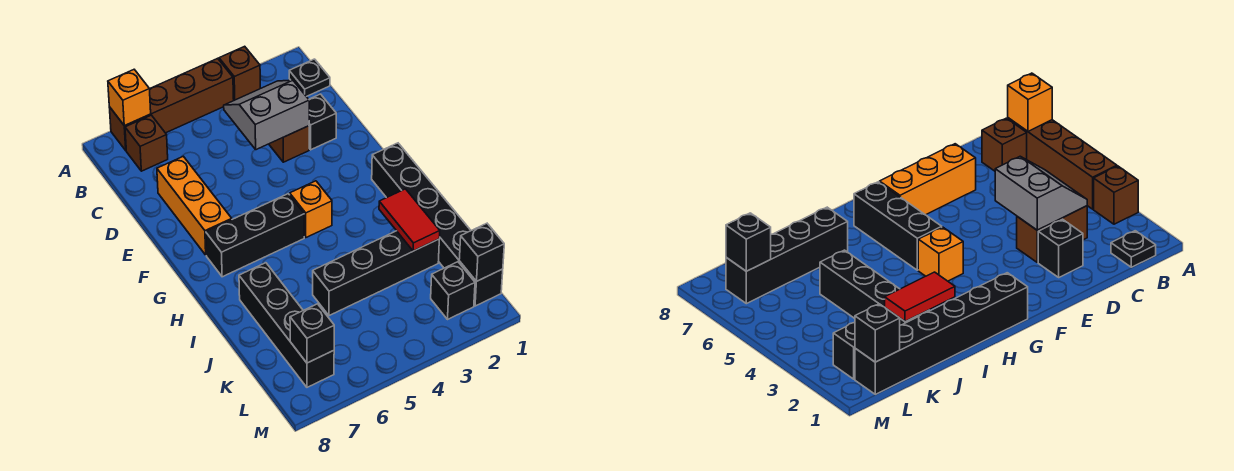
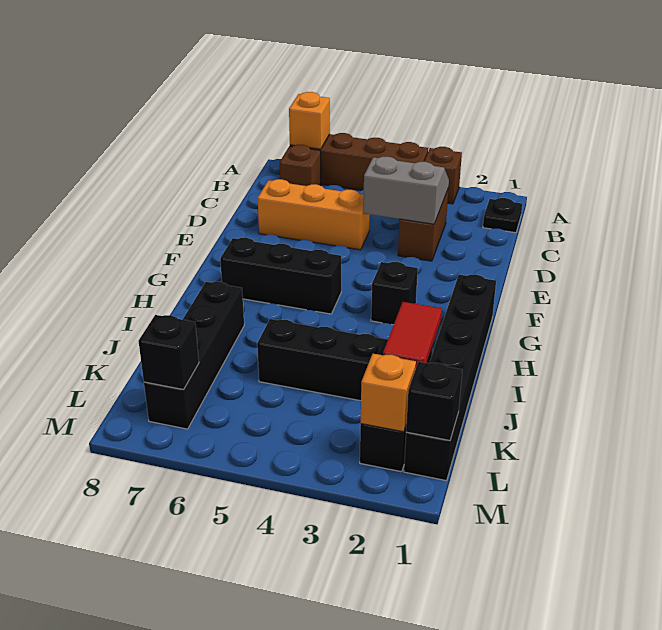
black brick D2 level 1 -> black brick G3 level 1
orange brick D7:F7 level 1 -> orange brick D5:D7 level 1
orange brick G4 level 1 -> orange brick L2 level 2

